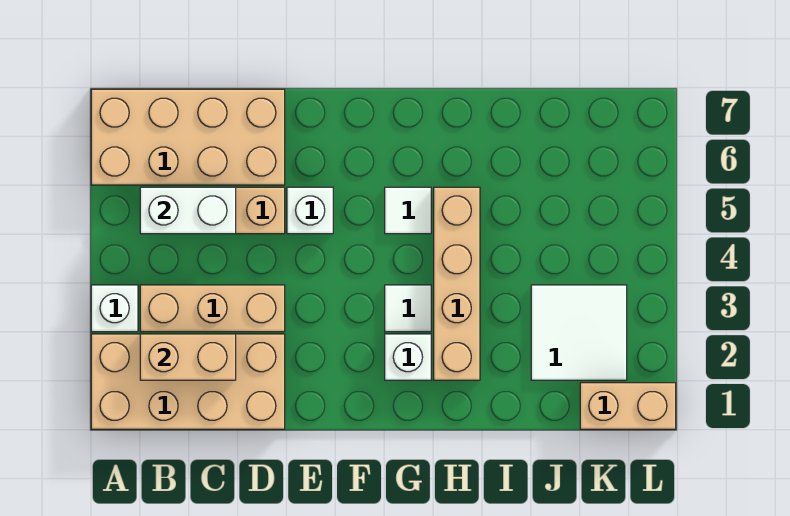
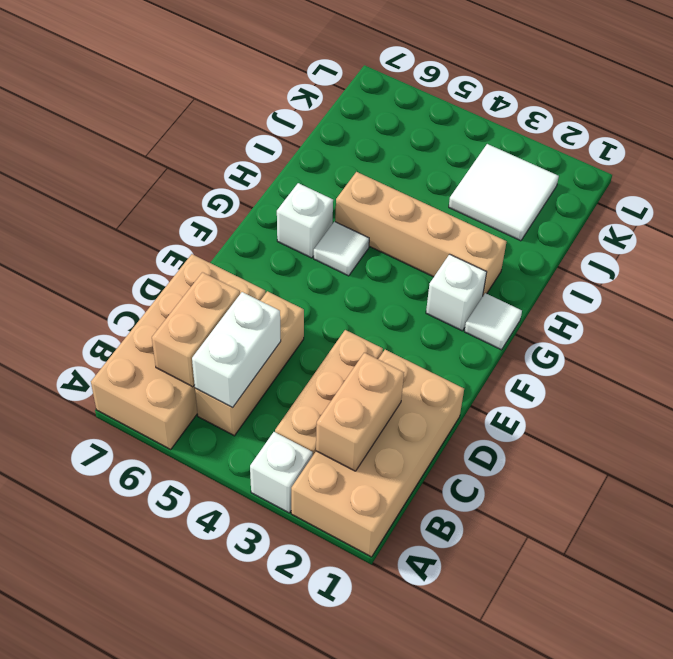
white brick E5 level 1 -> white brick G6 level 1
white tile G3 level 1 -> white tile G1 level 1
tan brick K1:L1 level 1 -> tan brick B6:C6 level 2

